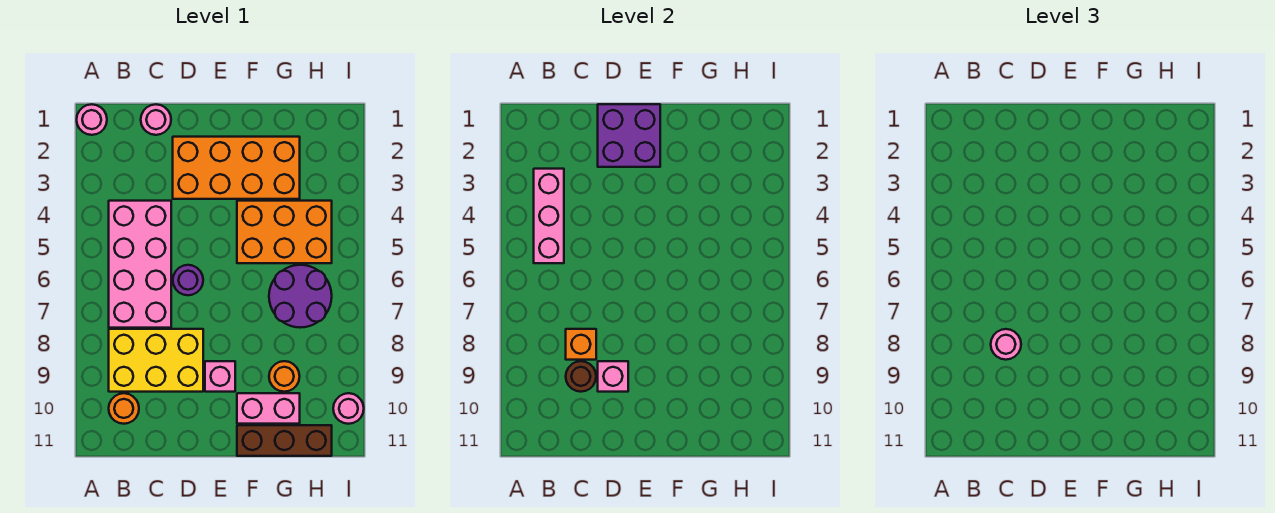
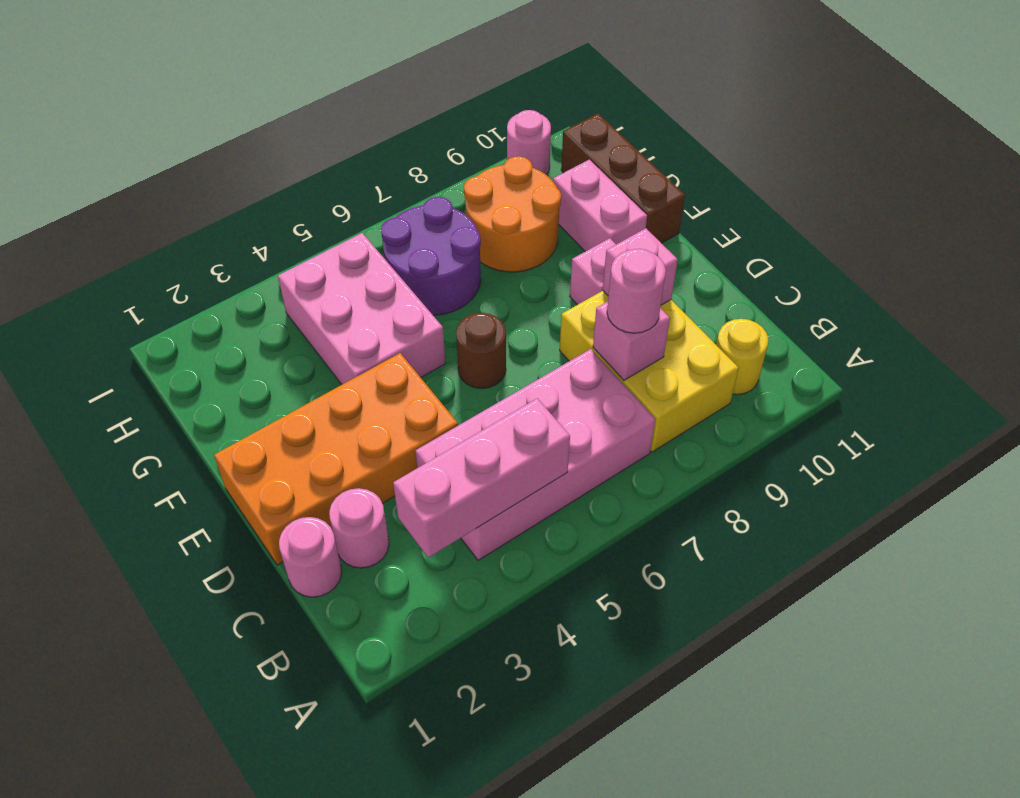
pink round brick A1 level 1 -> pink round brick C2 level 1
orange round brick B10 level 1 -> yellow round brick B10 level 1
orange brick C8 level 2 -> pink brick C8 level 2
brown round brick C9 level 2 -> brown round brick E6 level 1
purple brick D1:E2 level 2 -> none
orange brick D2:G3 level 1 -> orange brick D1:E4 level 1
purple round brick D6 level 1 -> none
orange brick F4:H5 level 1 -> pink brick F4:H5 level 1
orange round brick G9 level 1 -> orange round brick G8:H9 level 1

